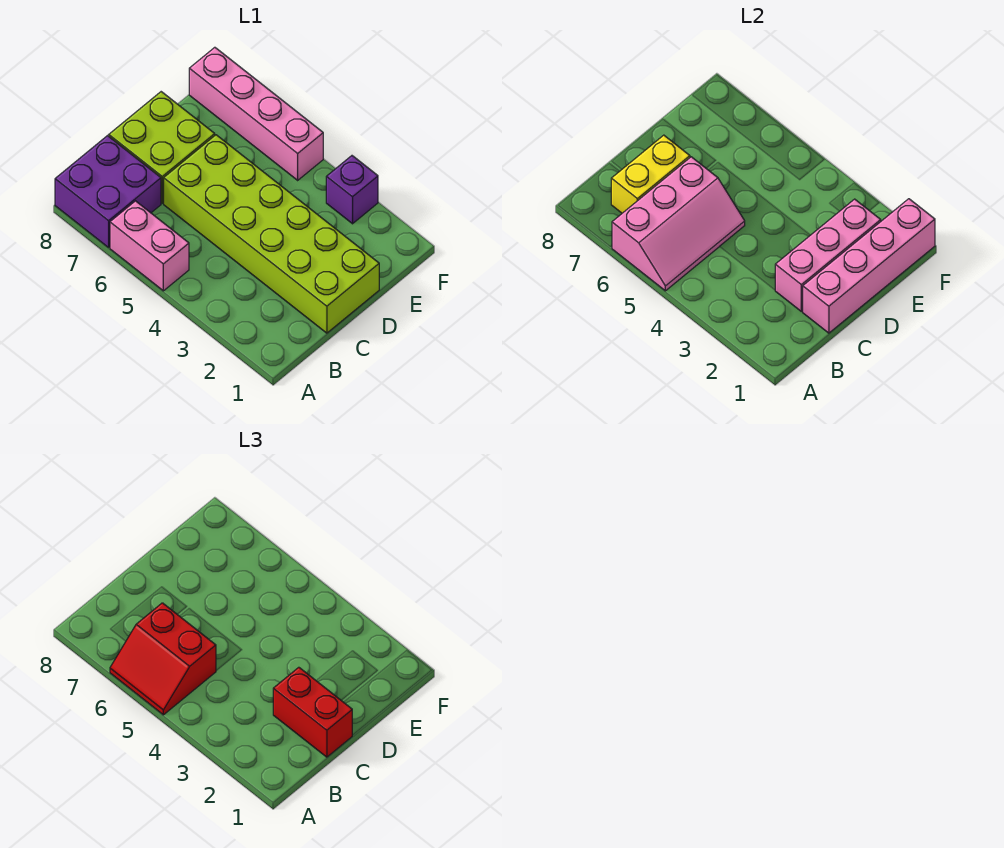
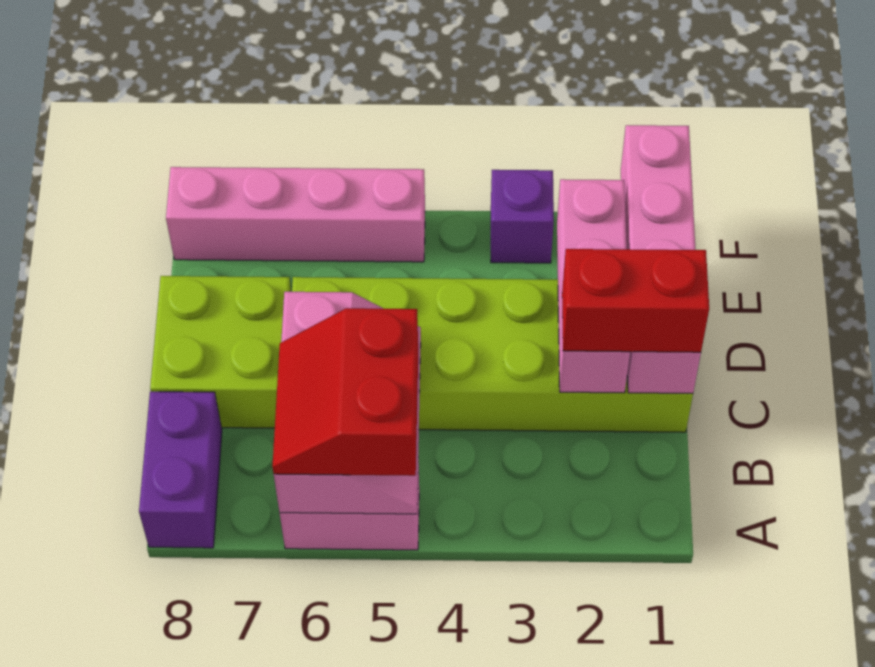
red slope A5:B6 level 3 top B -> red slope A5:B6 level 3 top 5
purple brick A7:B8 level 1 -> purple brick A8:B8 level 1
yellow brick B7:C7 level 2 -> none

